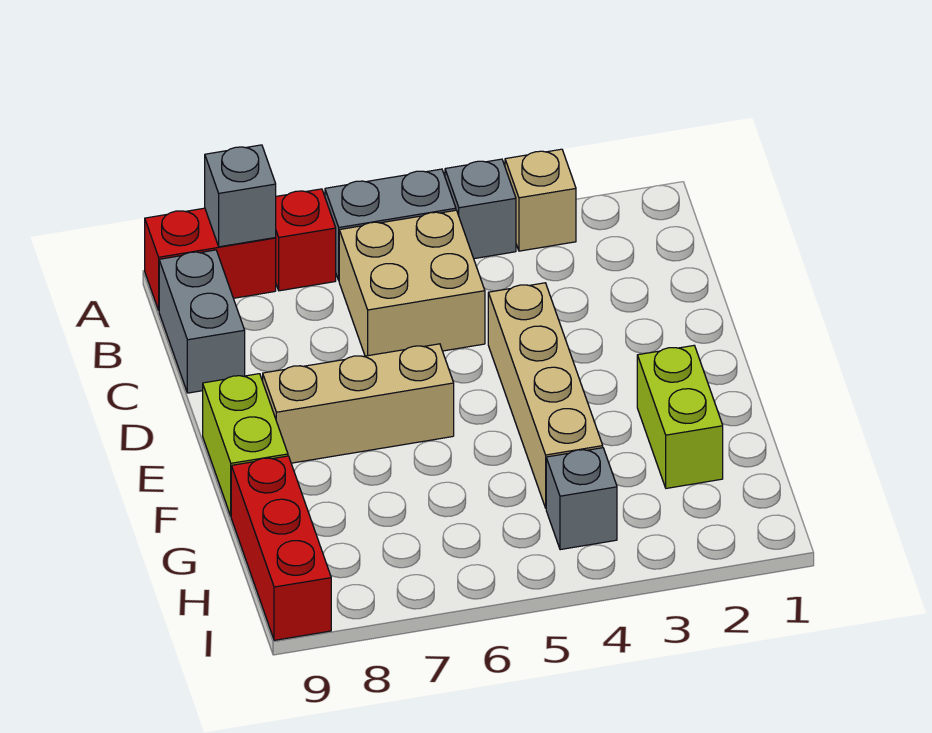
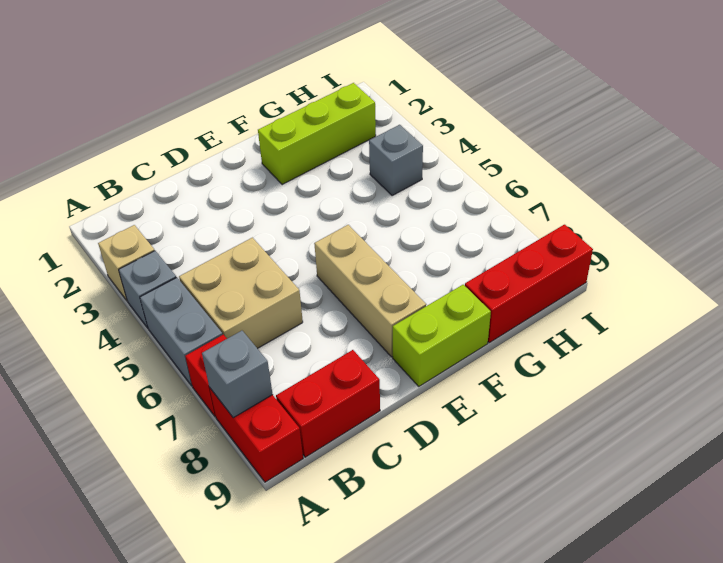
grey brick B9:C9 level 1 -> red brick B9:C9 level 1
tan brick D4:G4 level 1 -> none
lime brick F2:G2 level 1 -> lime brick F2:H2 level 1

